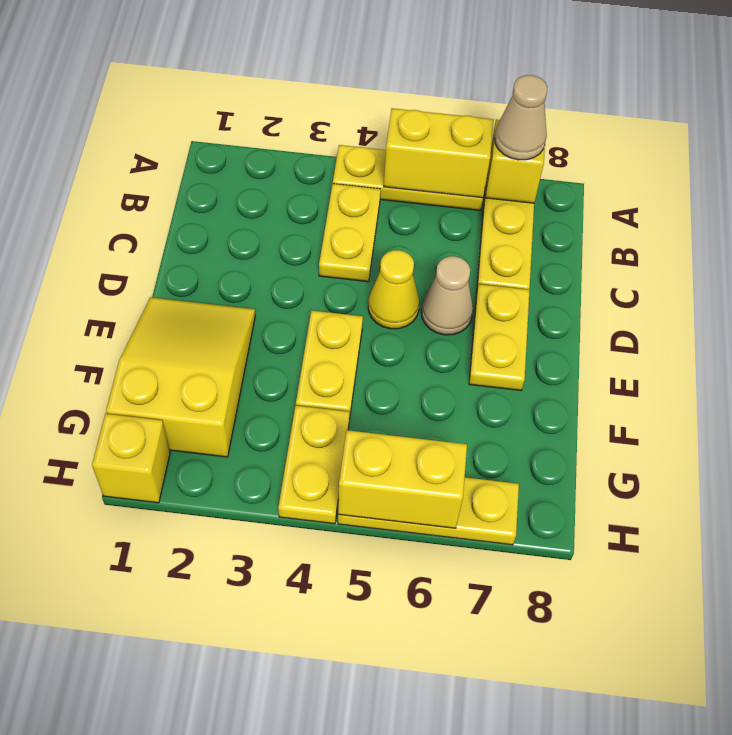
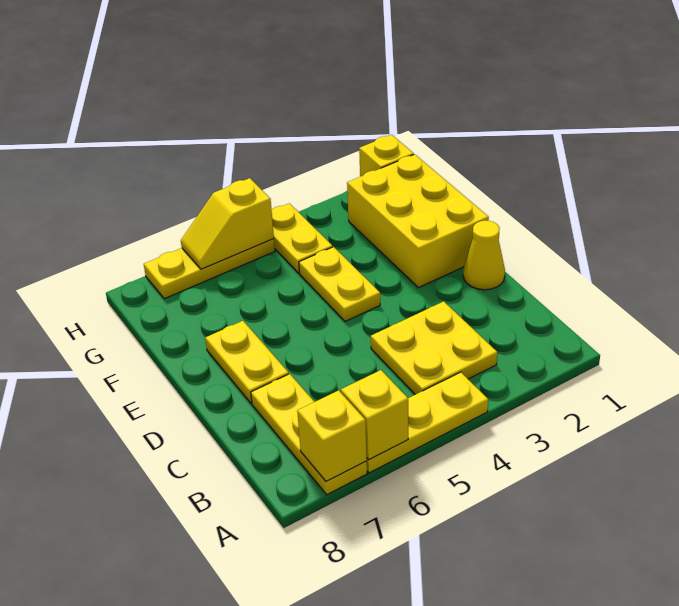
yellow brick A5:A6 level 2 -> yellow brick A6 level 2
tan cone A7 level 3 -> none
yellow plate B4:C4 level 1 -> yellow plate B3:C4 level 1
yellow cone D5 level 1 -> yellow cone D1 level 1
tan cone D6 level 1 -> none
yellow slope E1:G2 level 1 top G -> yellow brick E1:G2 level 1
yellow brick H5:H6 level 2 -> yellow slope H5:H6 level 2 top 5

